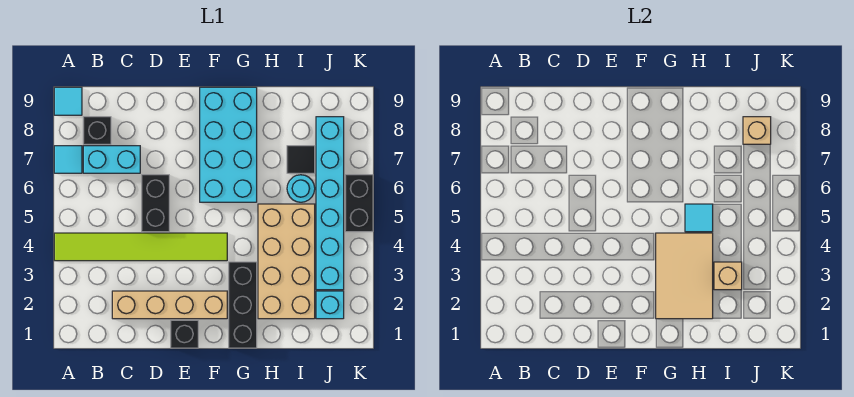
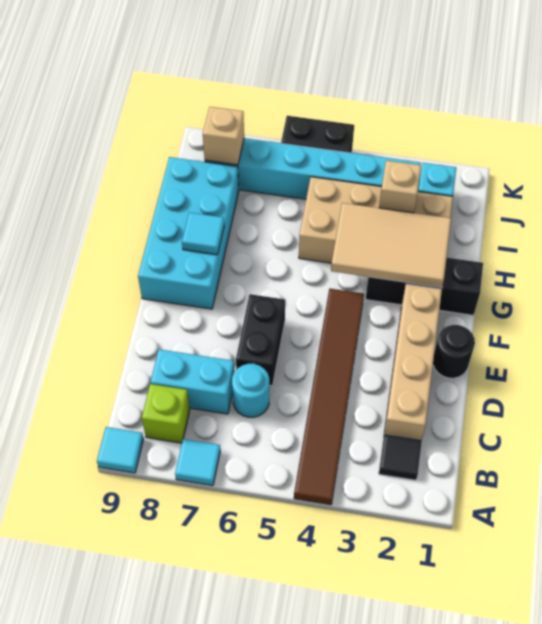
lime tile A4:F4 level 1 -> brown tile A4:F4 level 1
cyan brick B7:C7 level 1 -> cyan brick C7:C8 level 1
black brick B8 level 1 -> lime brick B8 level 1
black brick D5:D6 level 1 -> black brick D6:E6 level 1
black brick E1 level 1 -> black round brick E1 level 1
cyan brick F6:G9 level 1 -> cyan brick F8:I9 level 1
cyan tile H5 level 2 -> cyan tile G8 level 2
cyan round brick I6 level 1 -> cyan round brick C6 level 1
black tile I7 level 1 -> black tile B2 level 1

